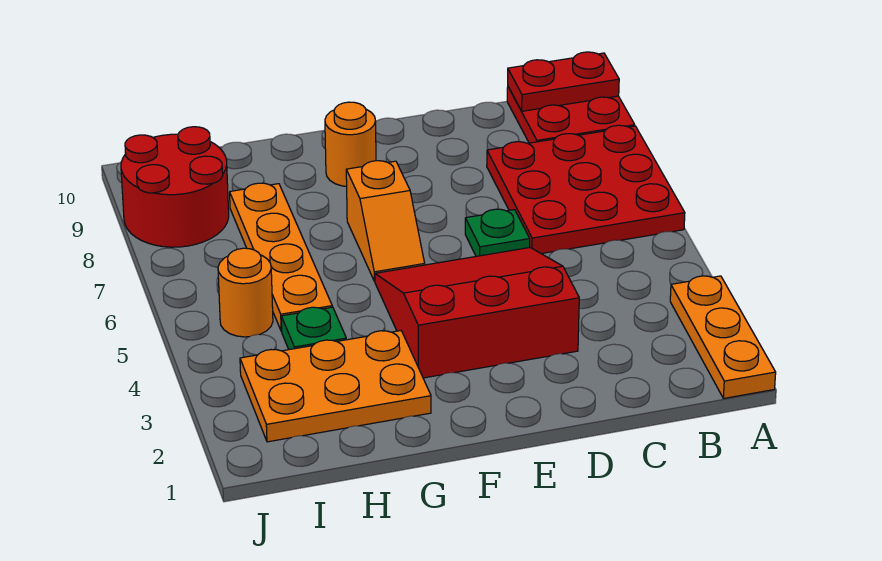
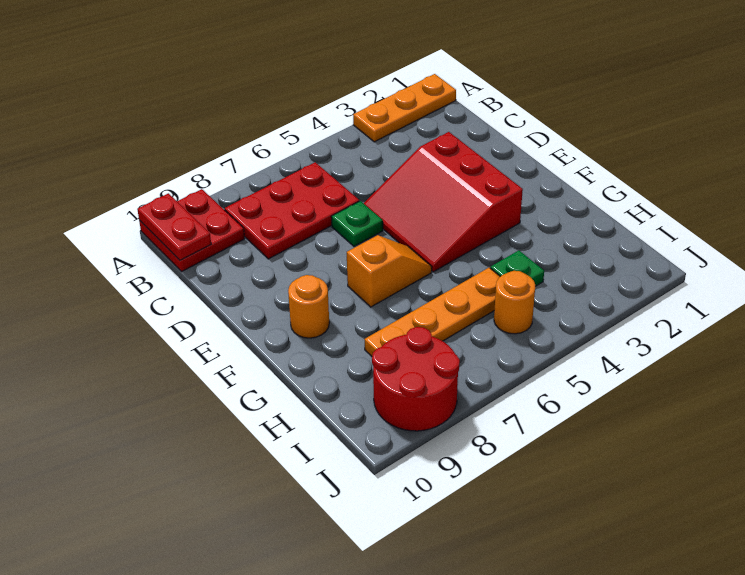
red plate A6:C8 level 1 -> red plate B6:C8 level 1
orange plate G2:I3 level 1 -> none

